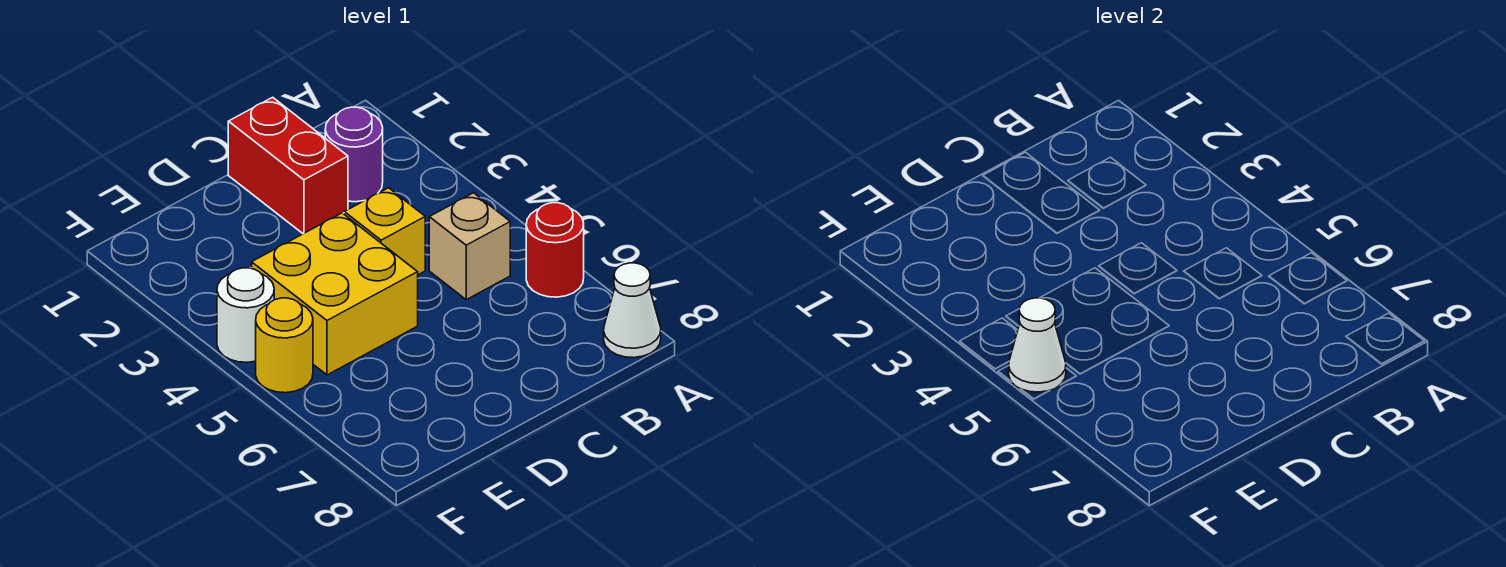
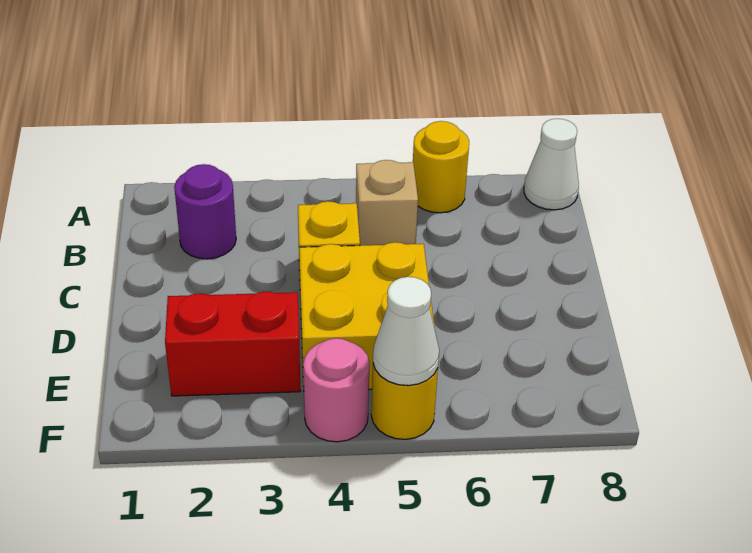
red round brick A6 level 1 -> yellow round brick A6 level 1
red brick C1:C2 level 1 -> red brick E2:E3 level 1
white round brick F4 level 1 -> pink round brick F4 level 1

